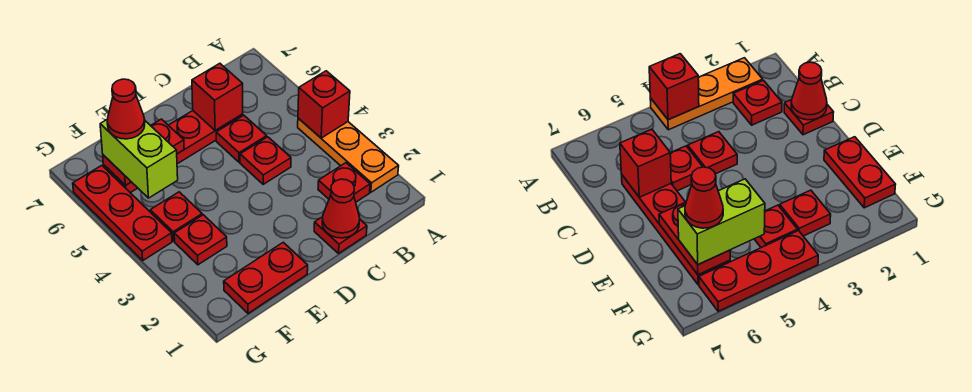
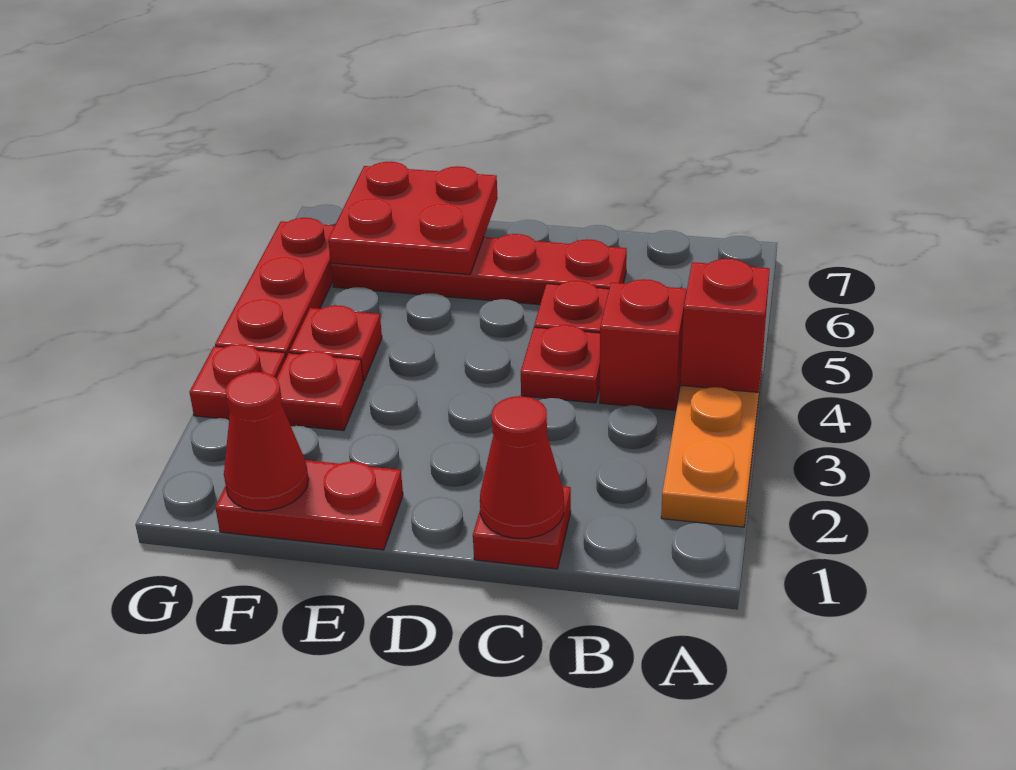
red plate B2 level 1 -> red plate G3 level 1
red brick C6 level 2 -> red brick B4 level 1
red plate E6:F6 level 2 -> red plate E6:F7 level 2
lime brick F5:F6 level 3 -> none
red cone F6 level 4 -> red cone F1 level 2

